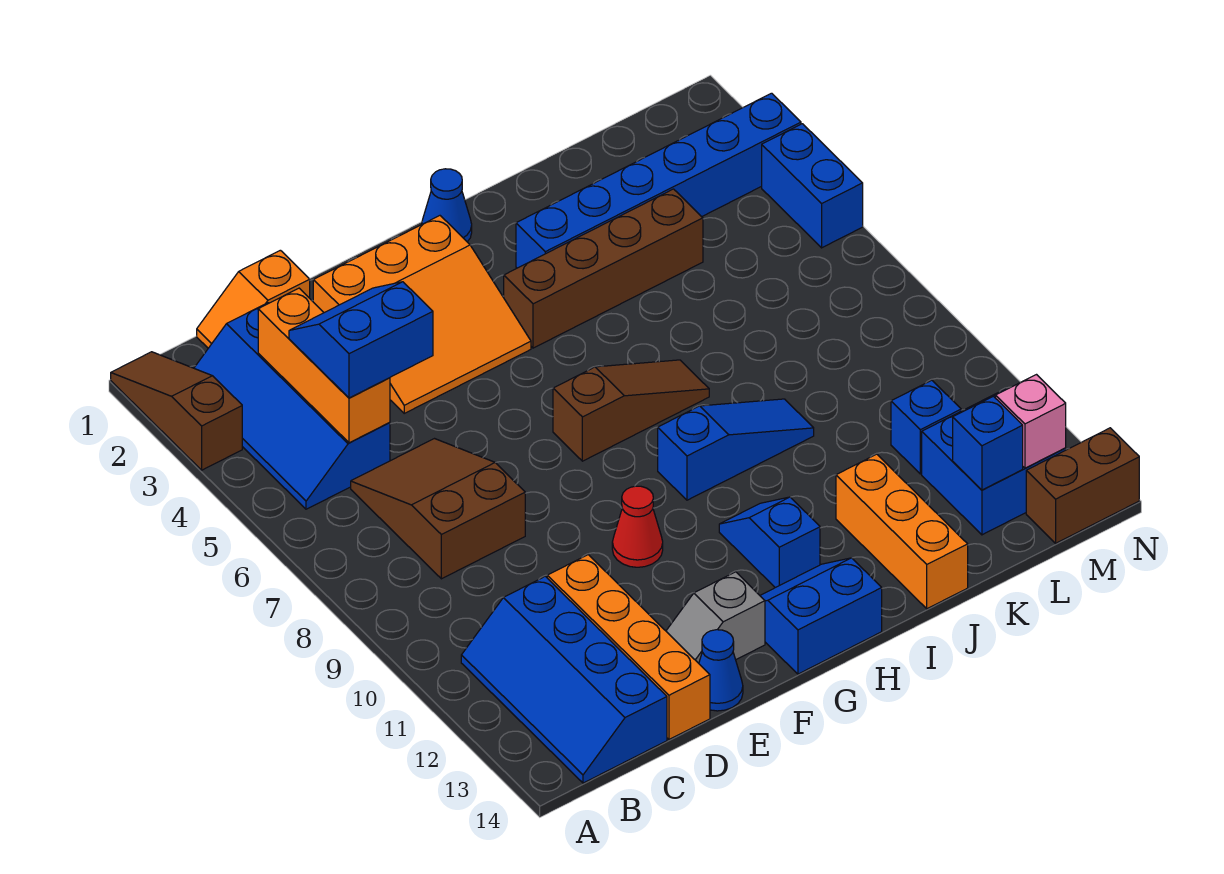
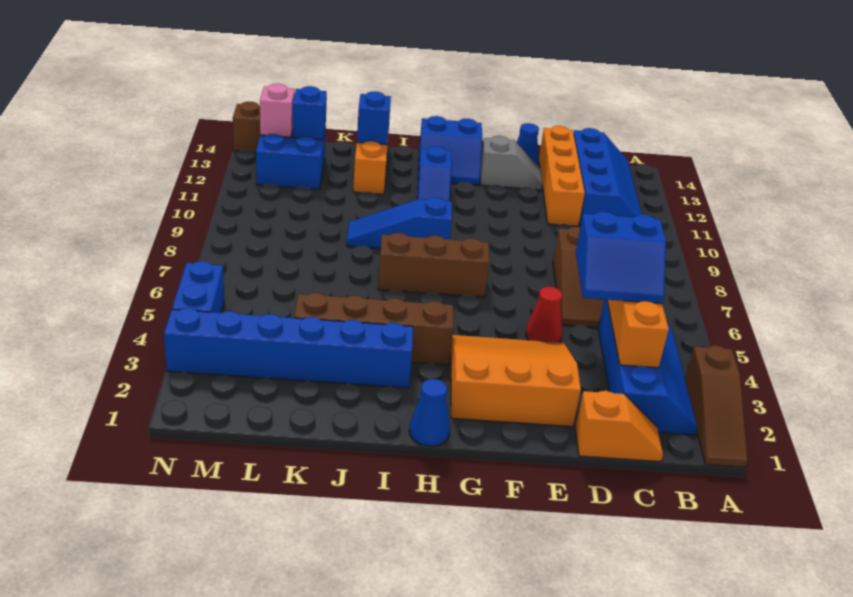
red cone F10 level 1 -> red cone E5 level 1
brown slope G7:I7 level 1 top G -> brown brick G7:I7 level 1
blue brick L11 level 1 -> blue brick J13 level 2

